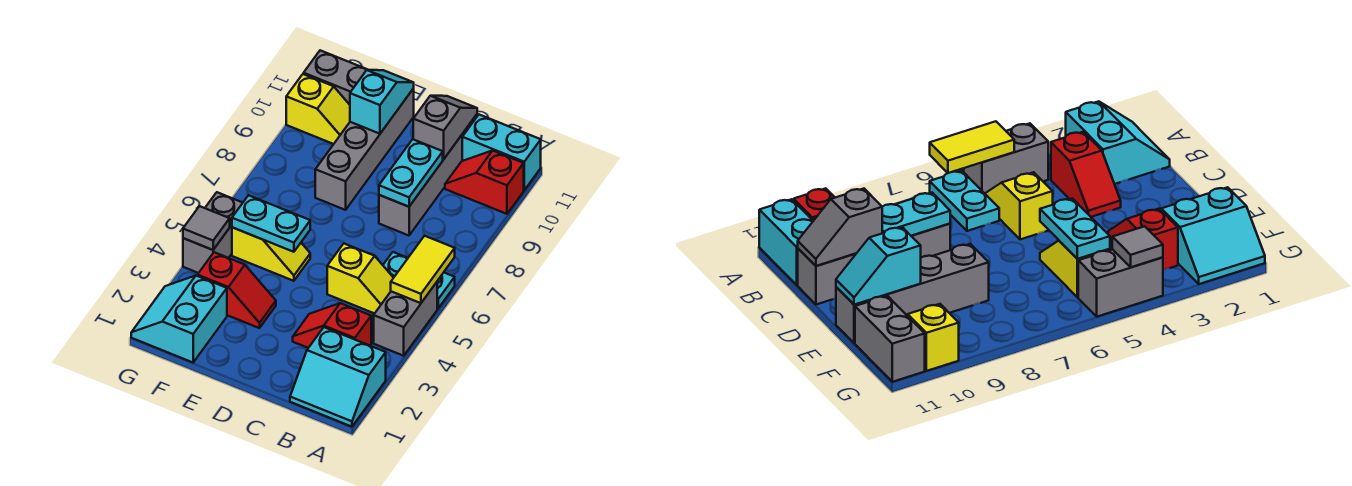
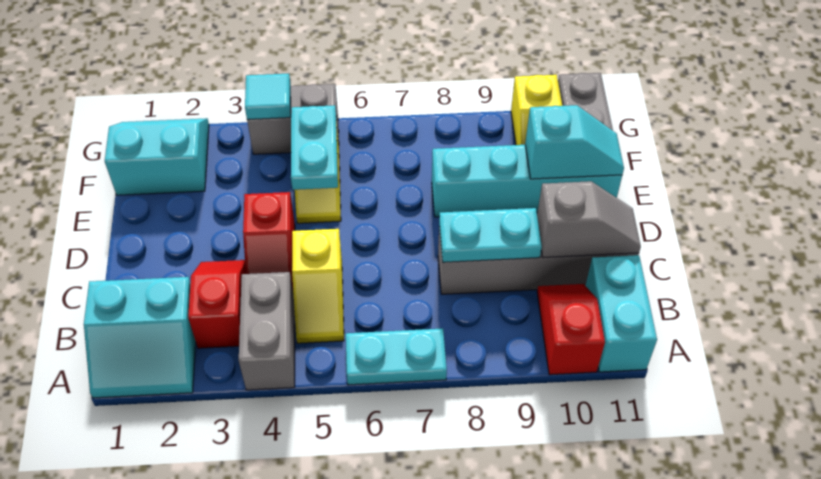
cyan slope A1:B2 level 1 top 2 -> cyan slope A1:B2 level 1 top B
grey brick A4:A5 level 1 -> grey brick A4:B4 level 1
yellow tile A5:A6 level 2 -> none
cyan plate A6:B6 level 1 -> cyan plate A6:A7 level 1
red slope E3:F3 level 1 top F -> red slope C4:D4 level 1 top D
grey brick E8:E11 level 1 -> cyan brick E8:E11 level 1
grey tile G4 level 2 -> cyan tile G4 level 2

